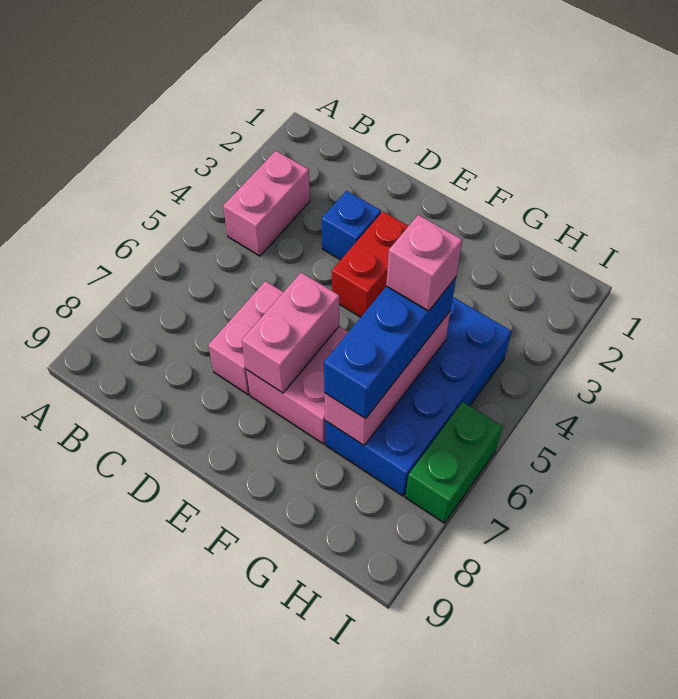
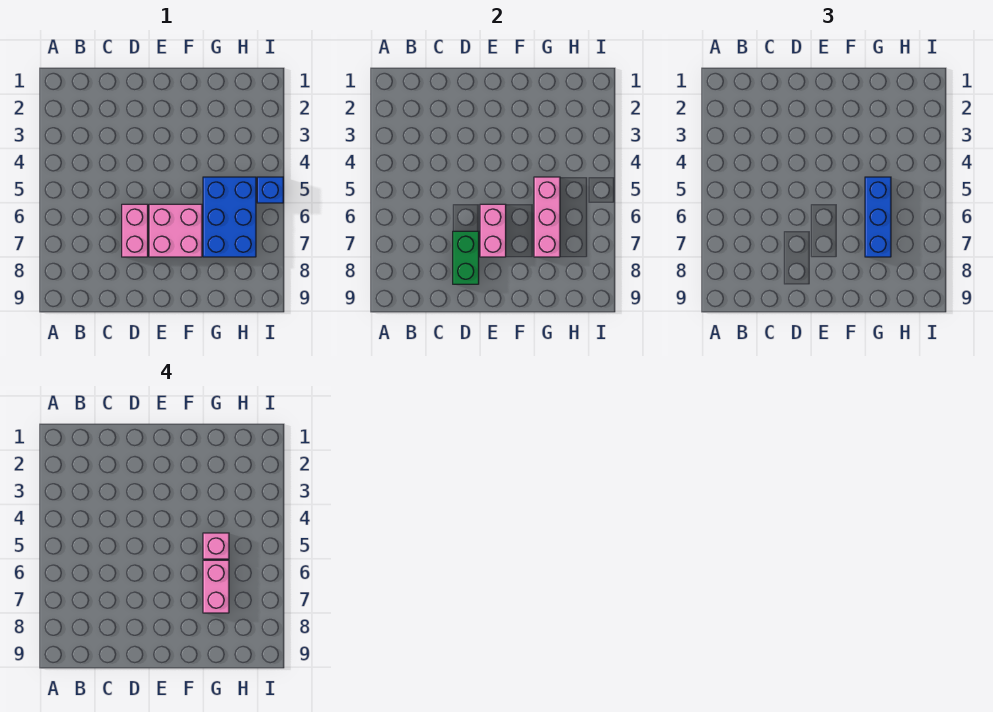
pink brick B3:B4 level 1 -> pink brick G6:G7 level 4
blue brick D3 level 1 -> blue brick I5 level 1
red brick E3:E4 level 1 -> none
blue brick G4:H7 level 1 -> blue brick G5:H7 level 1
green brick I6:I7 level 1 -> green brick D7:D8 level 2

